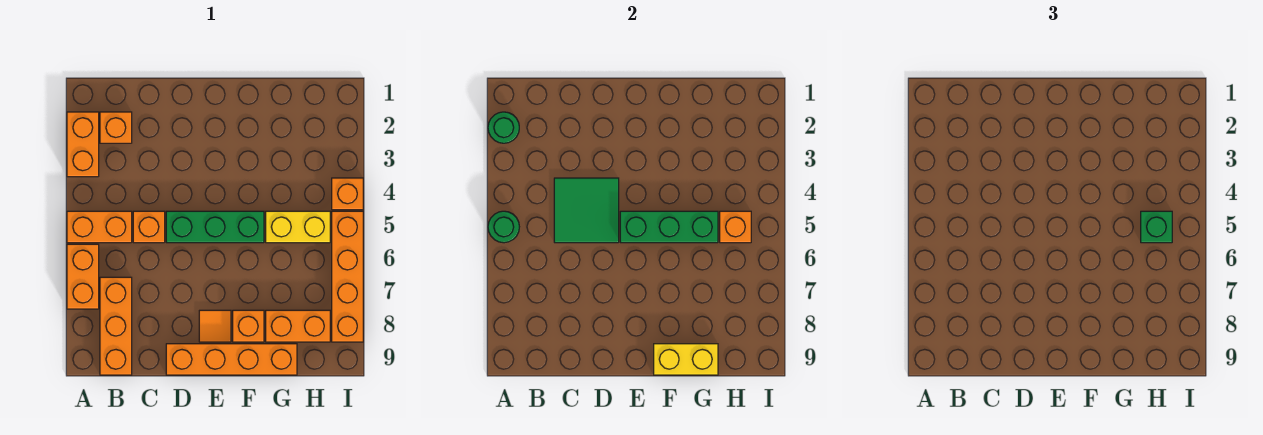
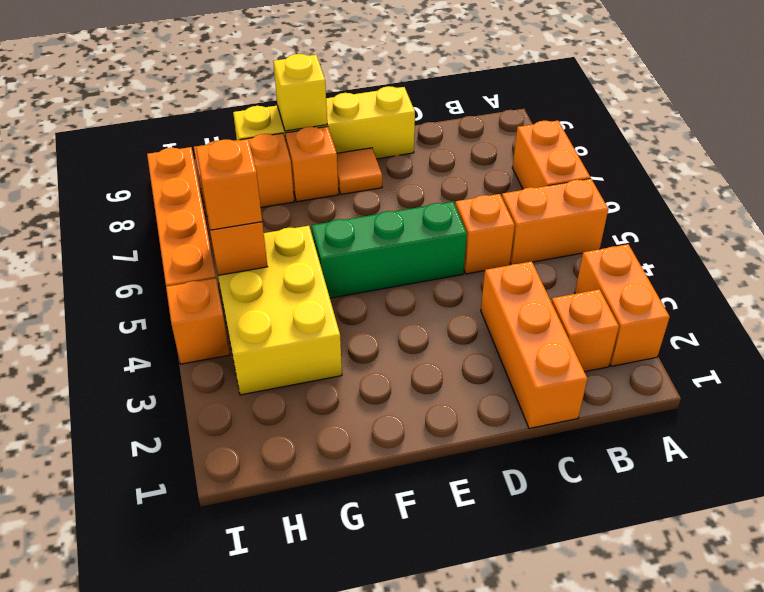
green round brick A2 level 2 -> none
green round brick A5 level 2 -> none
orange brick B7:B9 level 1 -> orange brick C1:C3 level 1
green tile C4:D5 level 2 -> none
orange brick D9:G9 level 1 -> yellow brick D9:G9 level 1
green brick E5:G5 level 2 -> none
yellow brick F9:G9 level 2 -> yellow brick F9 level 2
yellow brick G5:H5 level 1 -> yellow brick G3:H5 level 1
green brick H5 level 3 -> orange brick H5 level 3

